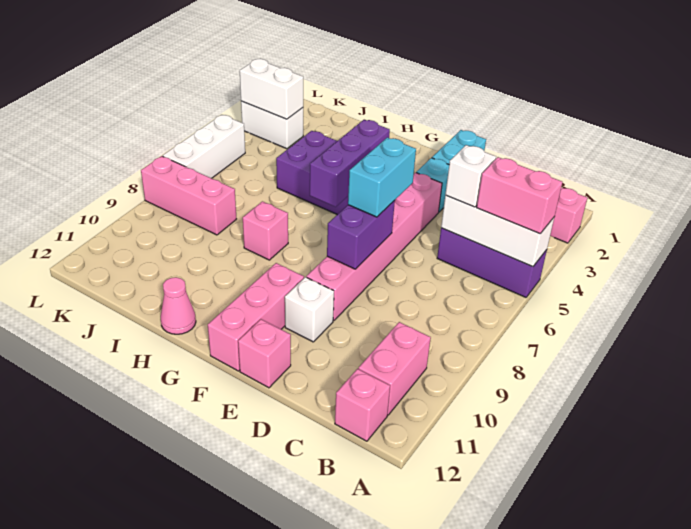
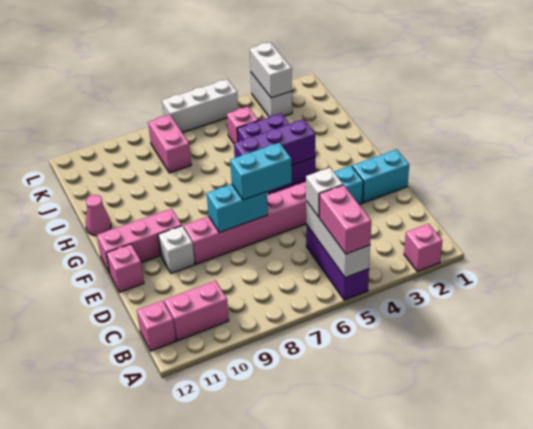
purple brick E7:E8 level 2 -> cyan brick E7:E8 level 2
pink brick H8 level 1 -> pink brick J5 level 1
pink brick J8:L8 level 1 -> pink brick J8:K8 level 1

